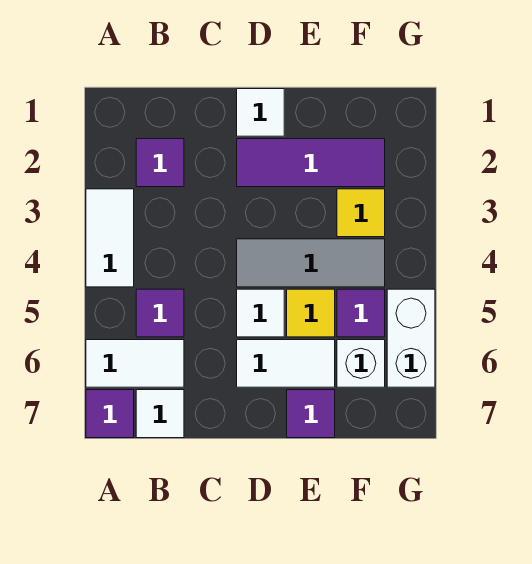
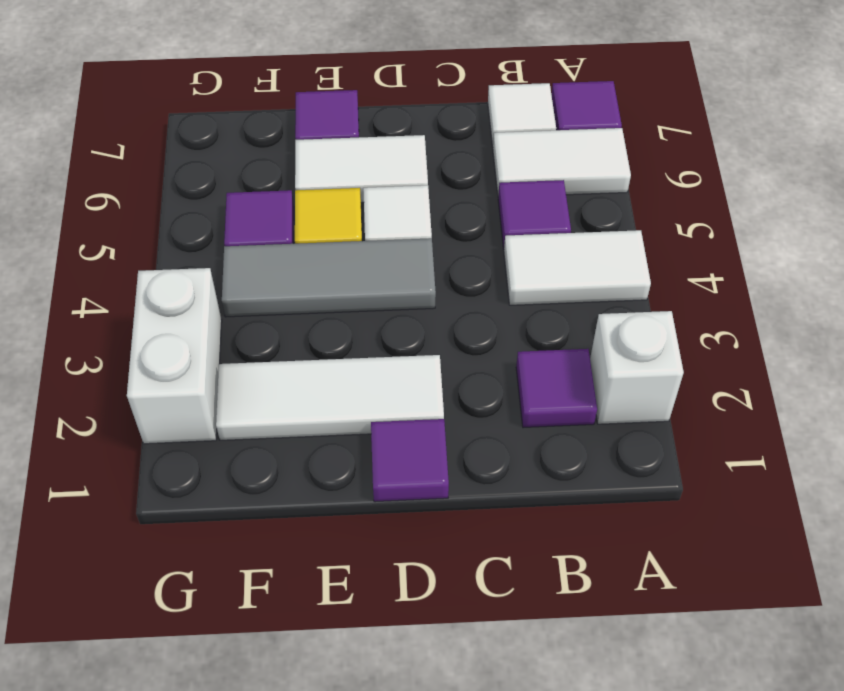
white tile A3:A4 level 1 -> white tile A4:B4 level 1
white tile D1 level 1 -> purple tile D1 level 1
purple tile D2:F2 level 1 -> white tile D2:F2 level 1
yellow tile F3 level 1 -> none
white brick F6 level 1 -> white brick A2 level 1
white brick G5:G6 level 1 -> white brick G2:G3 level 1

